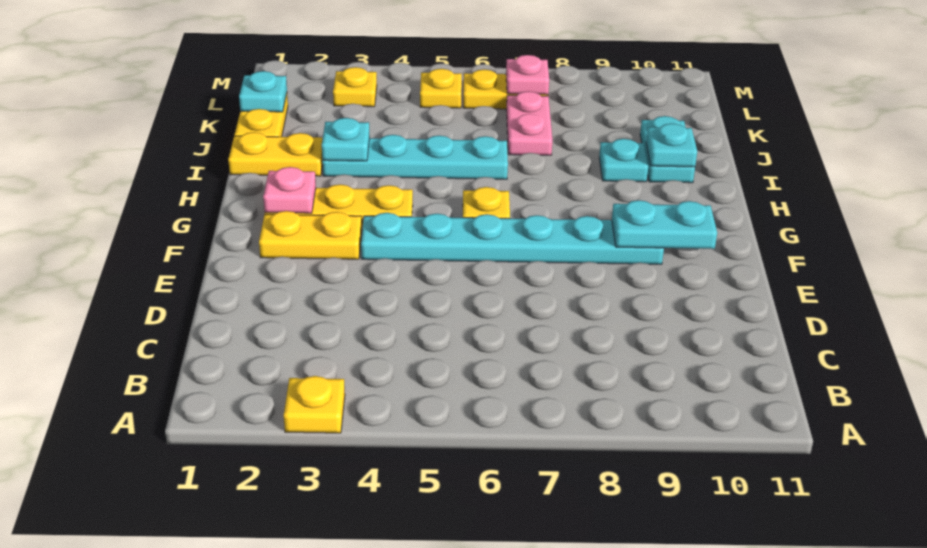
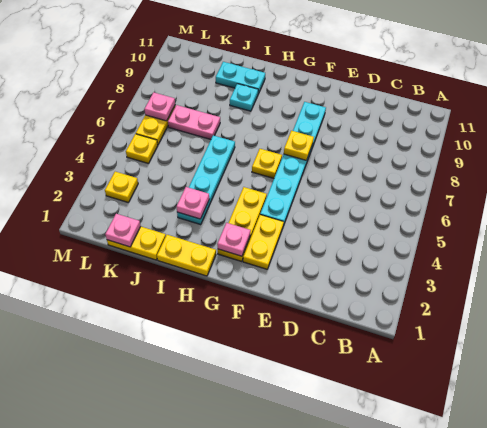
yellow plate A3 level 1 -> yellow plate F7 level 2
cyan plate F9:F10 level 2 -> none
yellow plate I1:I2 level 1 -> yellow plate H1:I1 level 1
cyan plate I3 level 2 -> pink plate I3 level 2
cyan plate I10 level 2 -> none
cyan plate K1 level 2 -> pink plate K1 level 2

